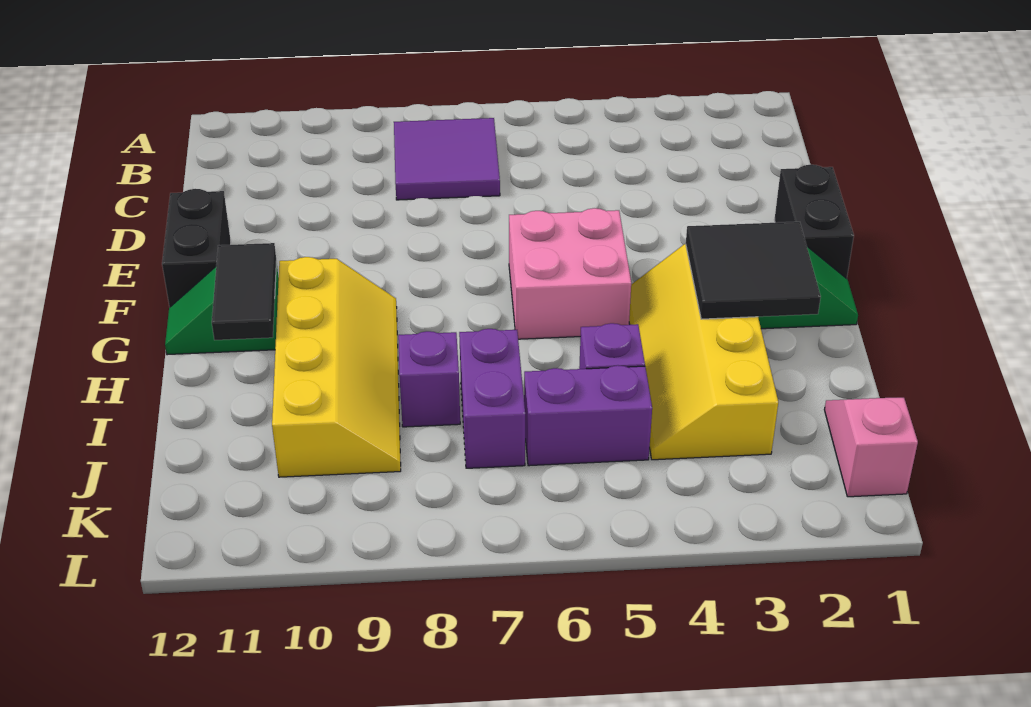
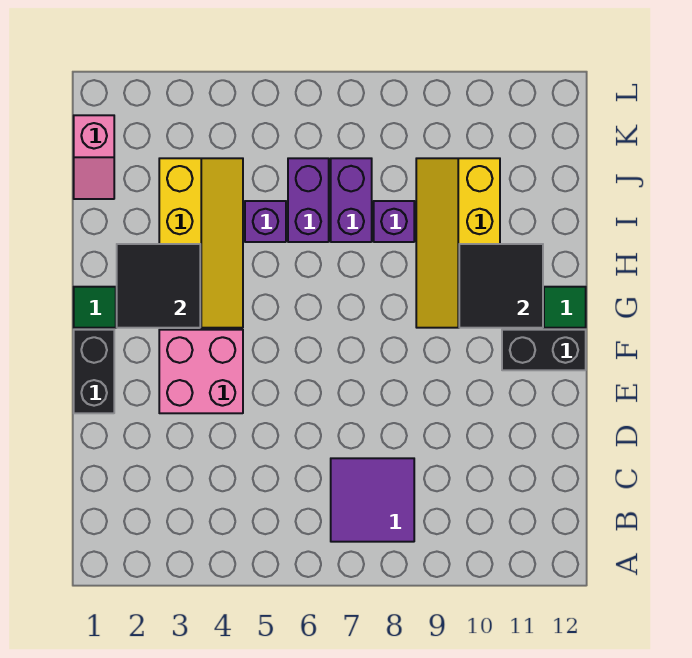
black brick E12:F12 level 1 -> black brick F11:F12 level 1
pink brick F5:G6 level 1 -> pink brick E3:F4 level 1
black tile G11:H11 level 2 -> black tile G10:H11 level 2
purple brick J5:J6 level 1 -> purple brick I6:J6 level 1

